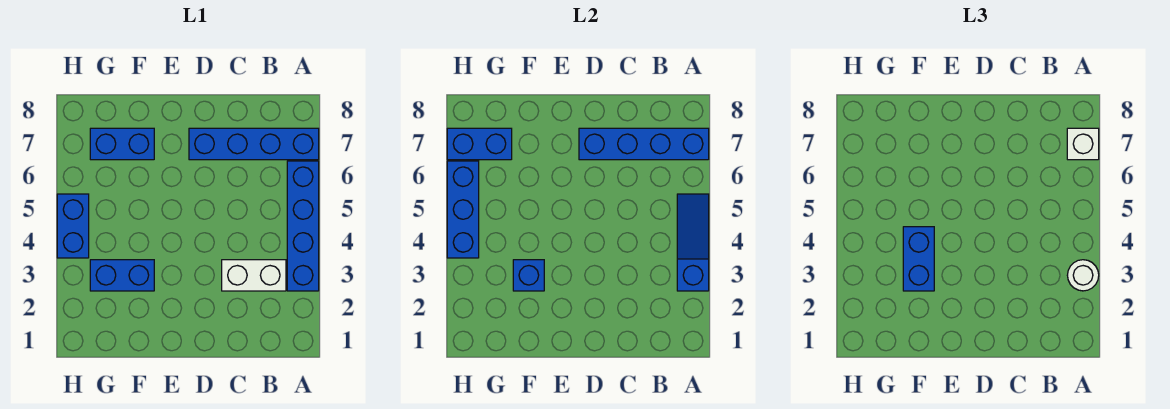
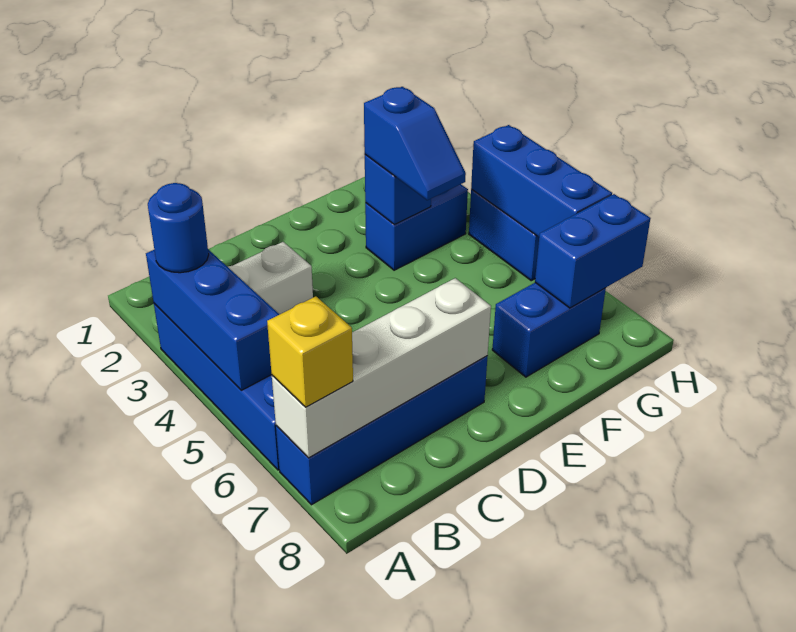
blue slope A3:A5 level 2 top 3 -> blue brick A3:A5 level 2
white round brick A3 level 3 -> blue round brick A3 level 3
blue brick A7:D7 level 2 -> white brick A7:D7 level 2
white brick A7 level 3 -> yellow brick A7 level 3
blue brick F3:F4 level 3 -> blue slope F3:F4 level 3 top 3

